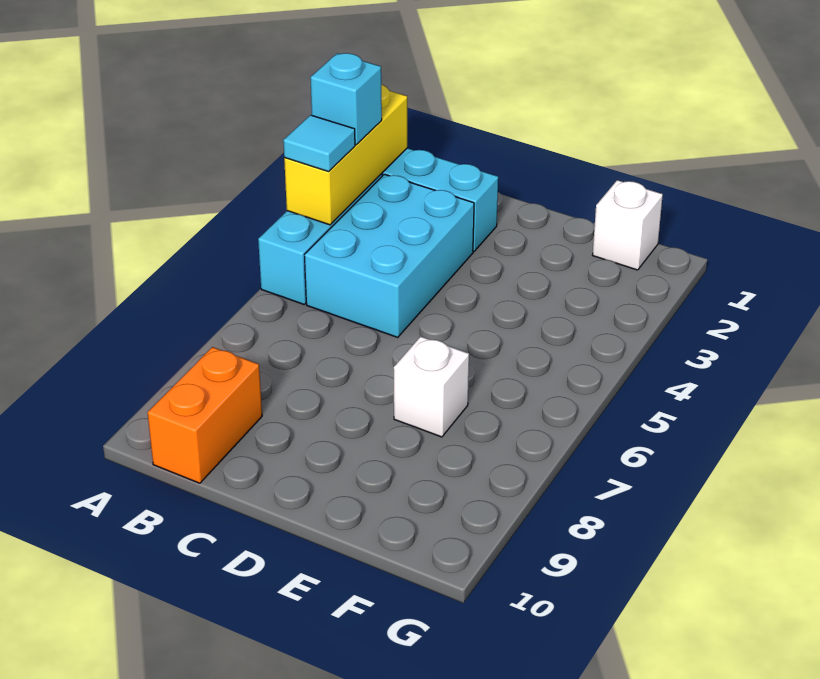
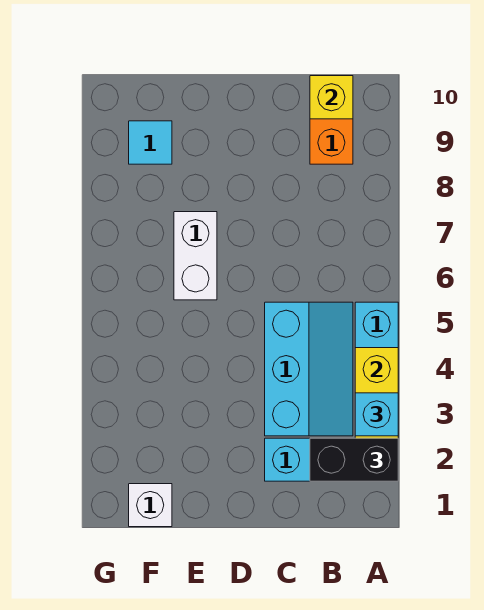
none -> black brick A2:B2 level 3
cyan tile A4 level 3 -> cyan tile F9 level 1
cyan brick B3:C5 level 1 -> cyan slope B3:C5 level 1 top C
none -> yellow brick B10 level 2
white brick E7 level 1 -> white brick E6:E7 level 1

